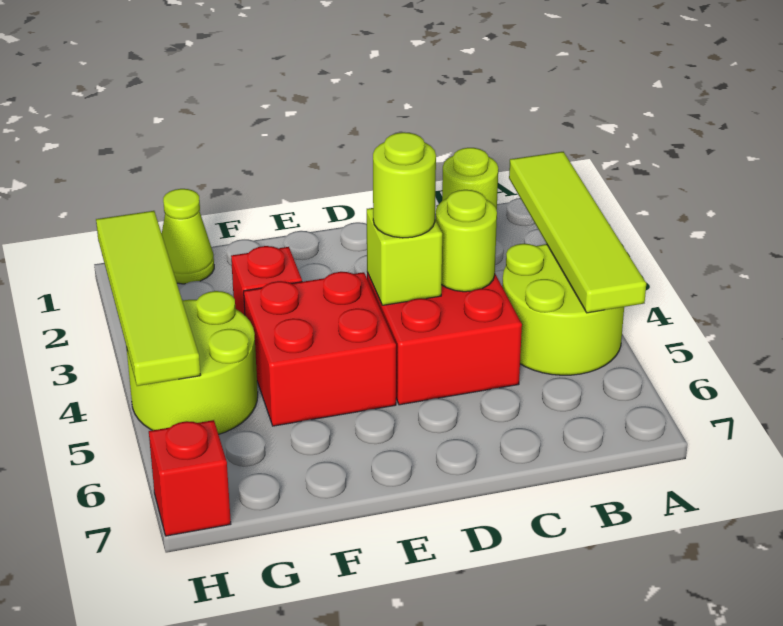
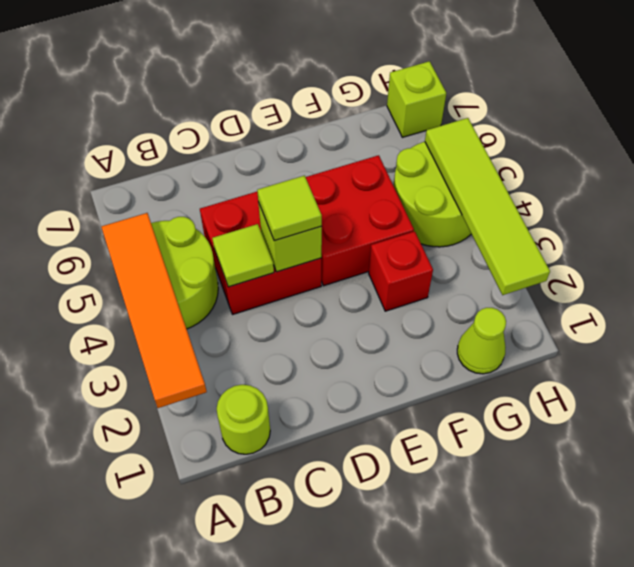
lime tile A2:A5 level 2 -> orange tile A2:A5 level 2
lime round brick C4 level 2 -> lime tile C4 level 2
lime round brick D4 level 3 -> lime tile D4 level 3
red brick H7 level 1 -> lime brick H7 level 1

